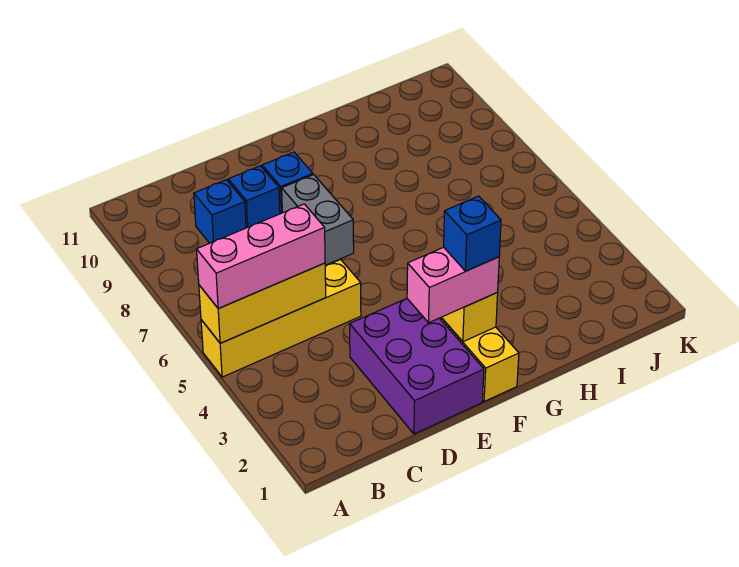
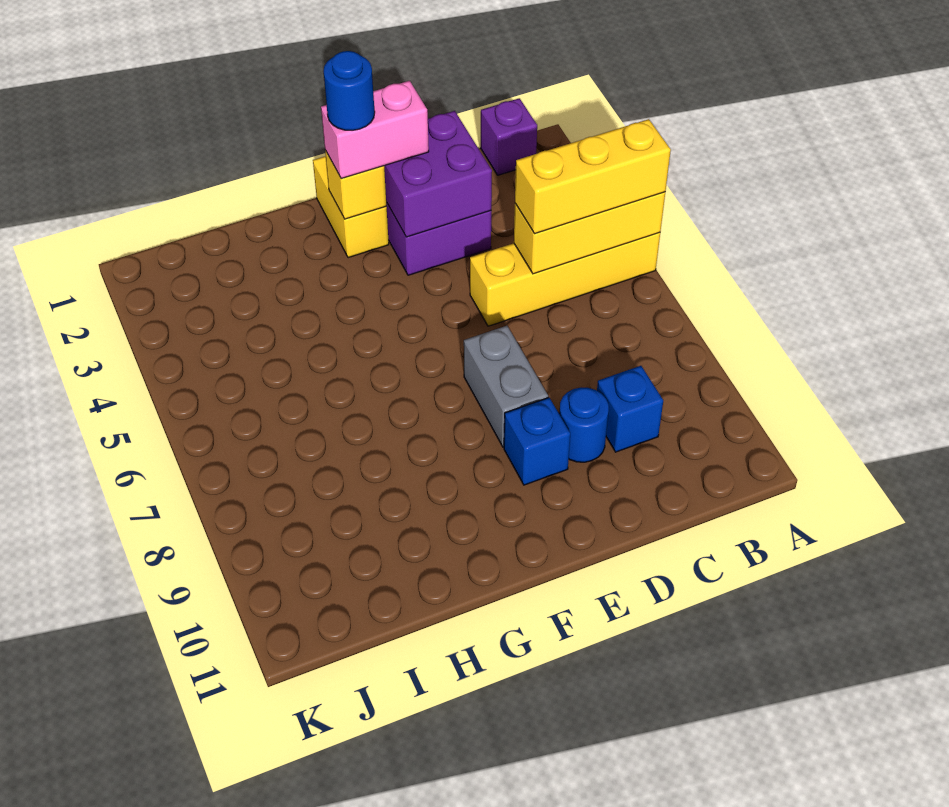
pink brick A5:C5 level 3 -> yellow brick A5:C5 level 3
none -> purple brick B1 level 1
none -> purple brick D2:E3 level 2
blue brick D9 level 1 -> blue round brick D9 level 1
blue brick F2 level 4 -> blue round brick F2 level 4

